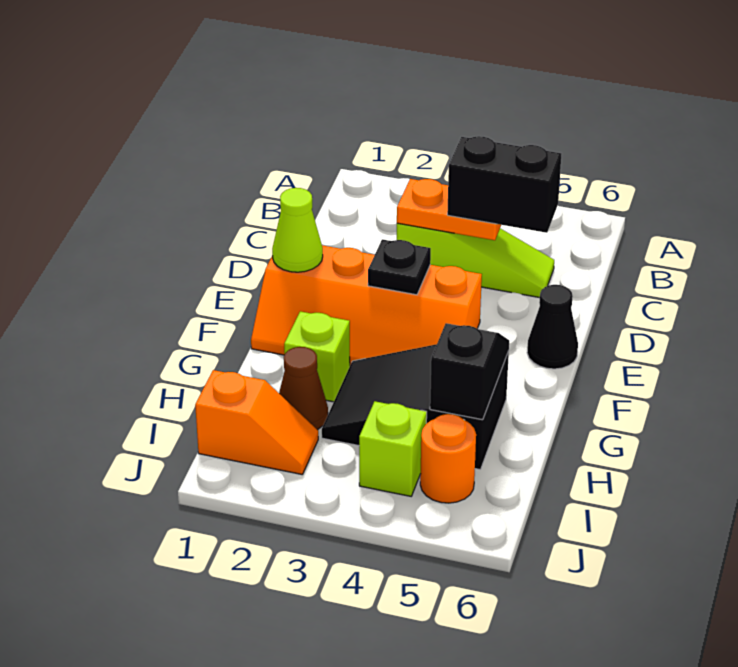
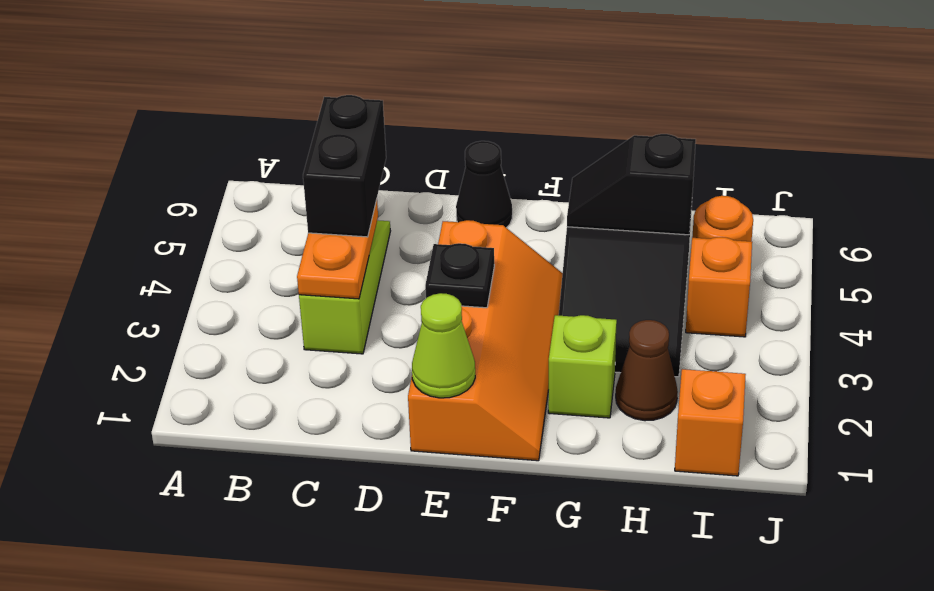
lime brick I4 level 1 -> orange brick I4 level 1

